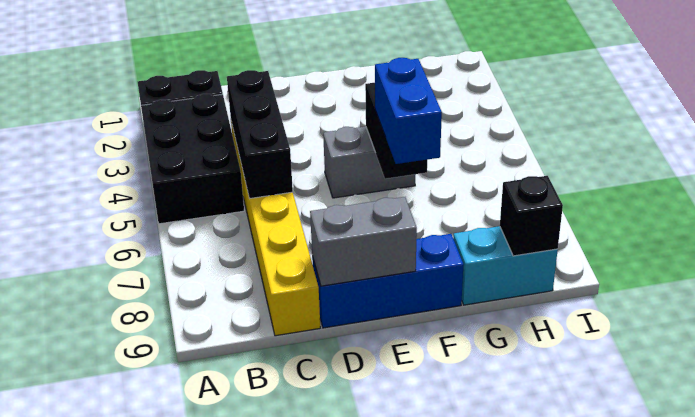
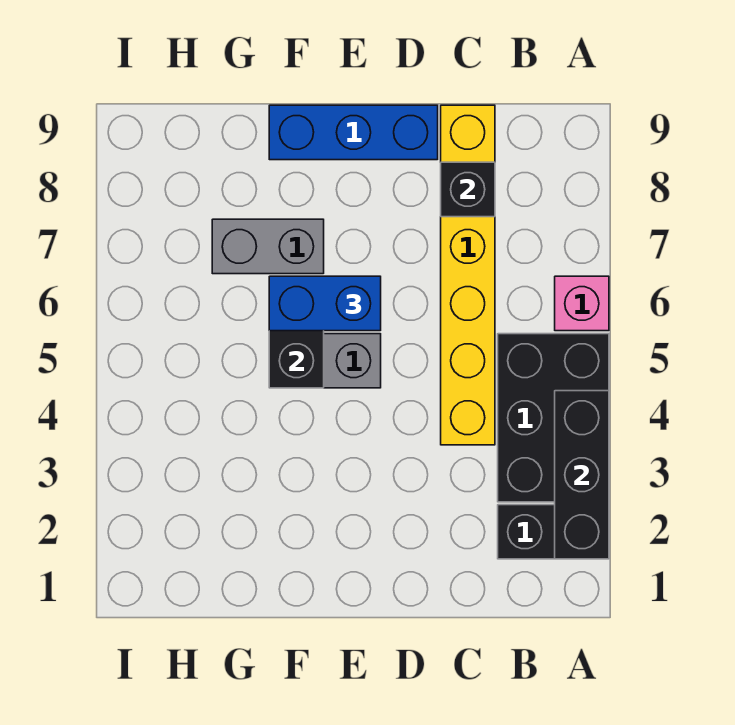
none -> pink brick A6 level 1
black brick C4:C6 level 2 -> black brick A2:A4 level 2
grey brick D9:E9 level 2 -> grey brick F7:G7 level 1
blue brick F6:F7 level 3 -> blue brick E6:F6 level 3
cyan brick G9:H9 level 1 -> none
black brick H9 level 2 -> black brick C8 level 2

